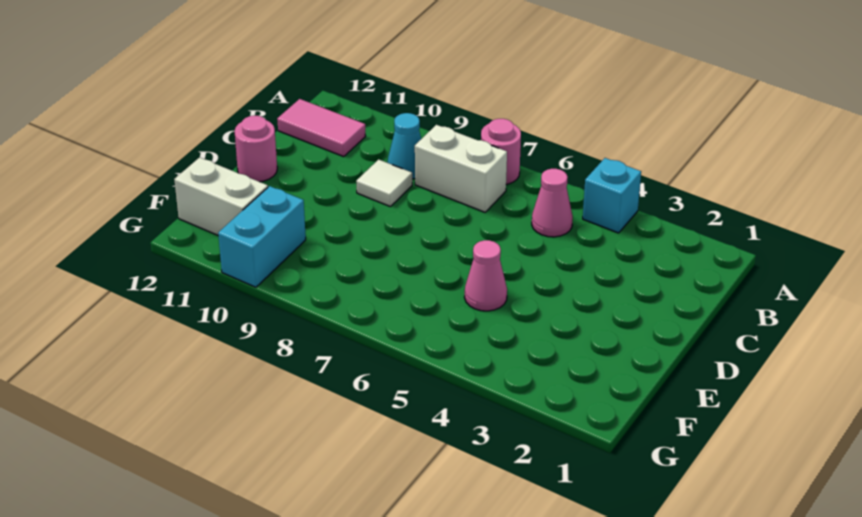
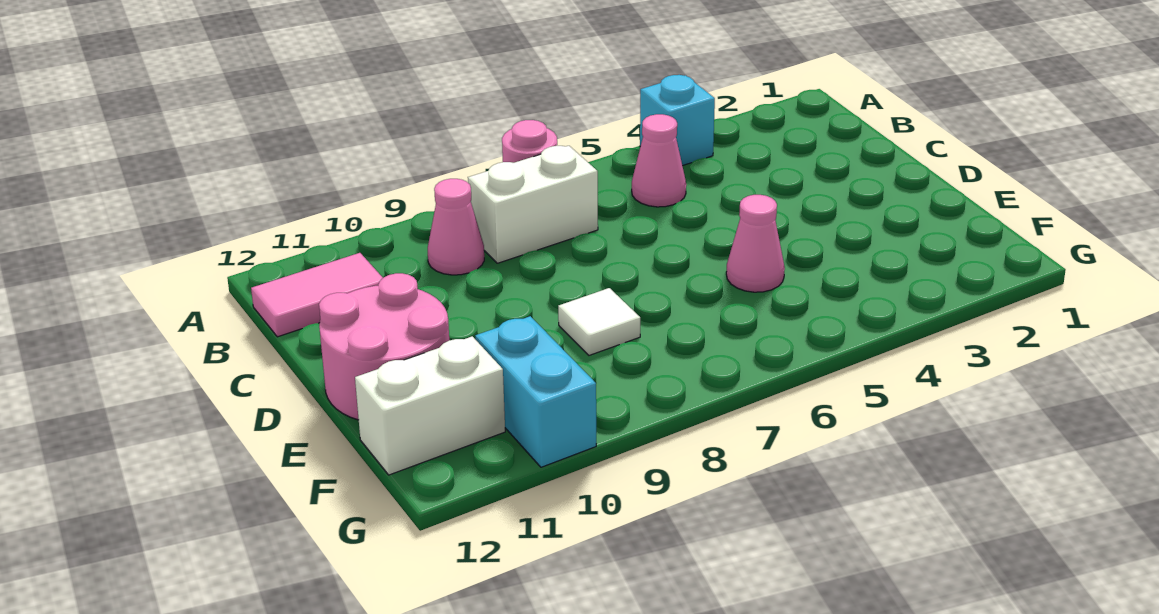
cyan cone B9 level 1 -> pink cone B9 level 1
white tile C9 level 1 -> white tile E8 level 1
pink round brick D12 level 1 -> pink round brick D11:E12 level 1

